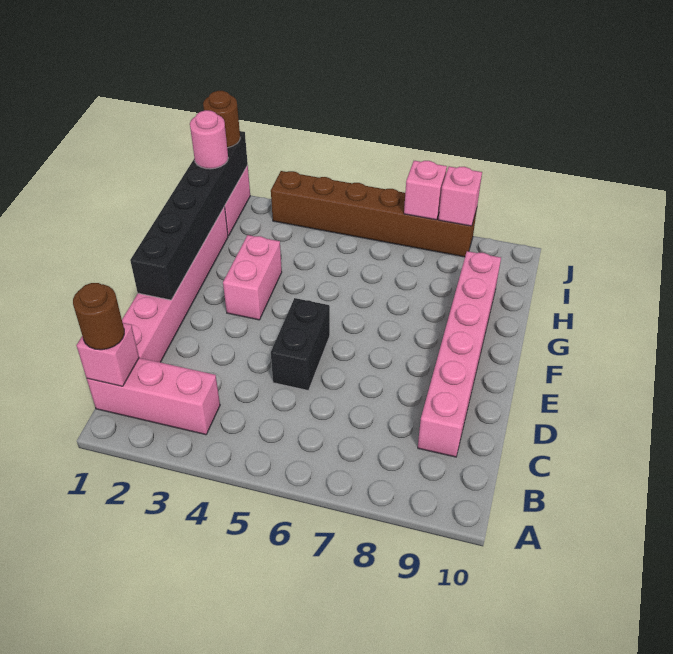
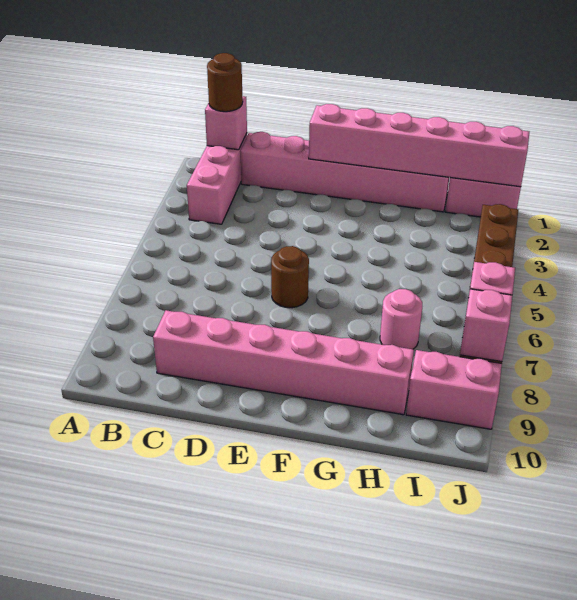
black brick D5:E5 level 1 -> none
black brick E1:J1 level 2 -> pink brick E1:J1 level 2
pink brick F3:G3 level 1 -> pink brick I9:J9 level 1
pink round brick I1 level 3 -> pink round brick H7 level 1
brown round brick J1 level 3 -> brown round brick E6 level 1

